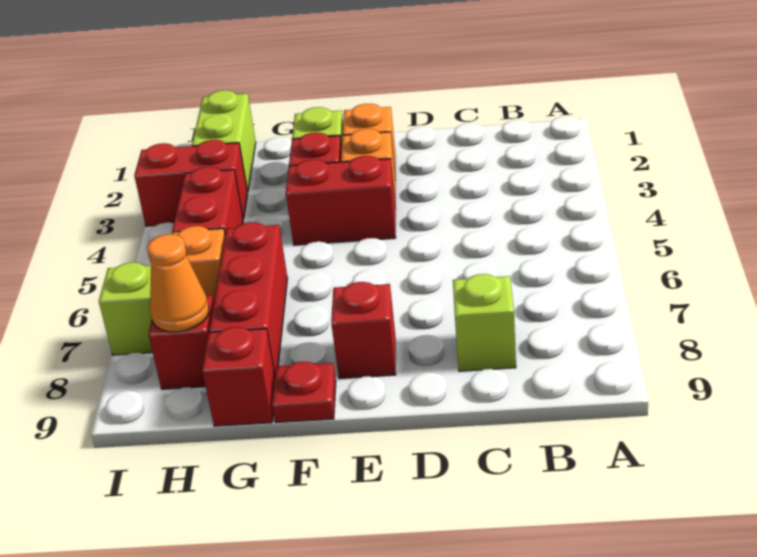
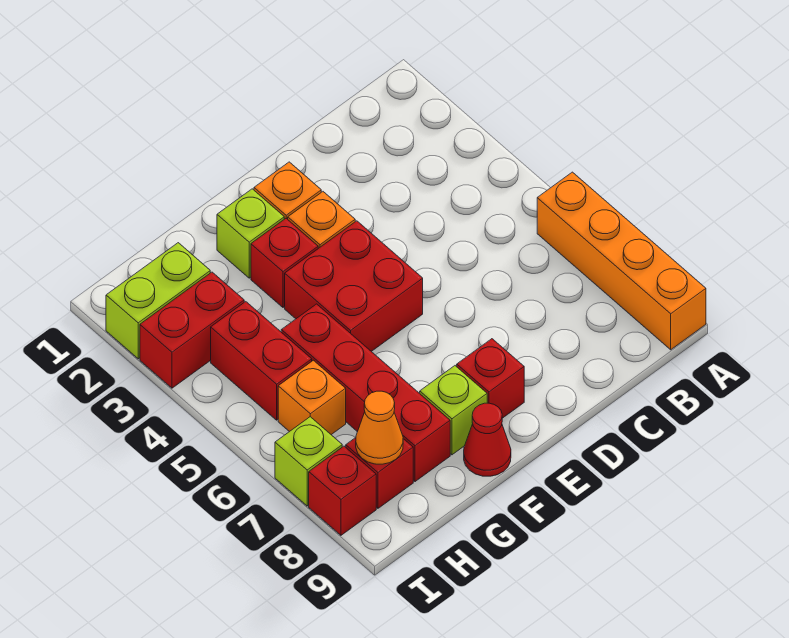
none -> orange brick A6:A9 level 1
lime brick C8 level 1 -> lime brick F8 level 1
red brick E4:F4 level 1 -> red brick E4:F5 level 1
red plate F9 level 1 -> red cone F9 level 1
red brick G6:G8 level 1 -> red brick G5:G8 level 1
red brick G9 level 1 -> red brick I8 level 1
lime brick H1:H2 level 1 -> lime brick H2:I2 level 1

